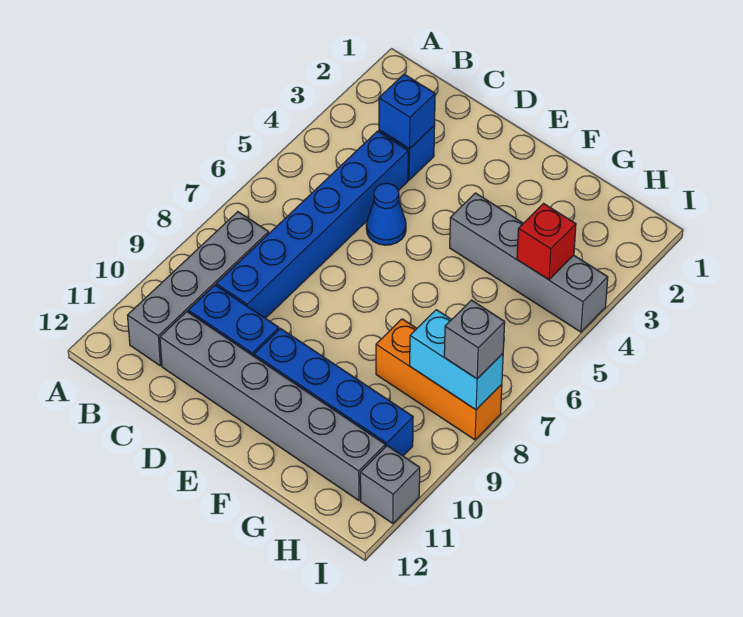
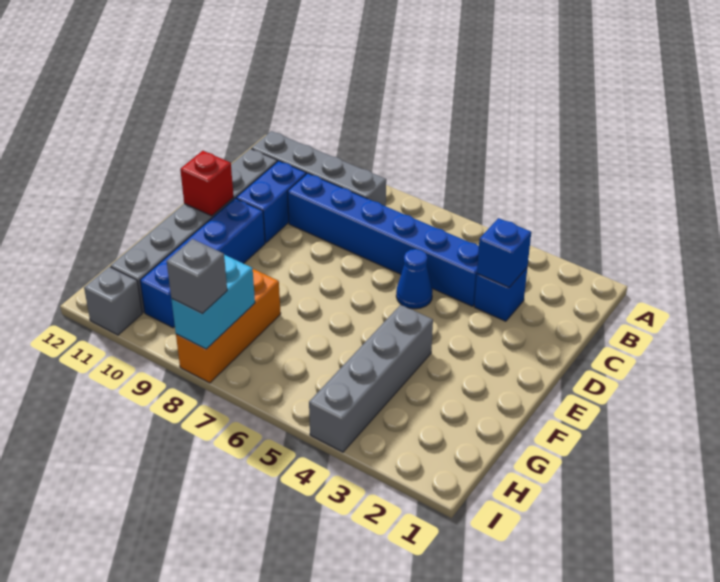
red brick H4 level 2 -> red brick E11 level 2

